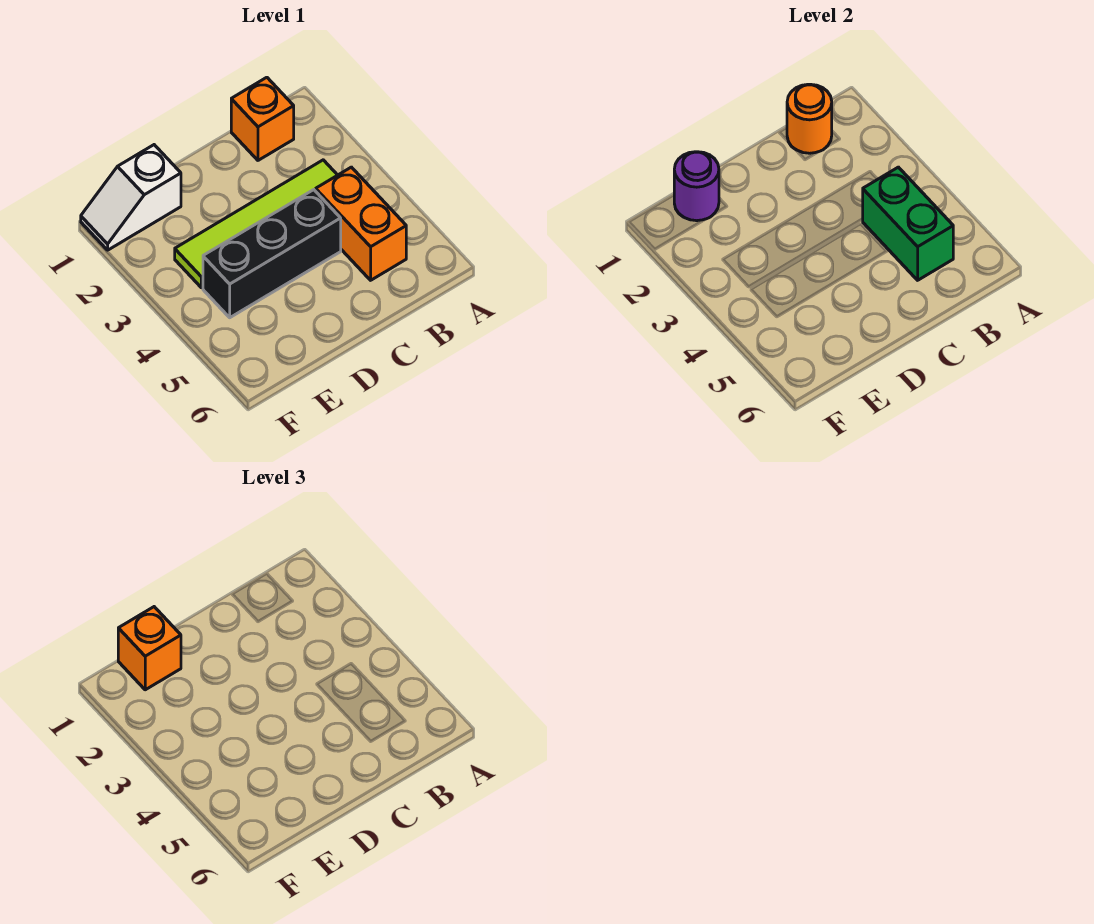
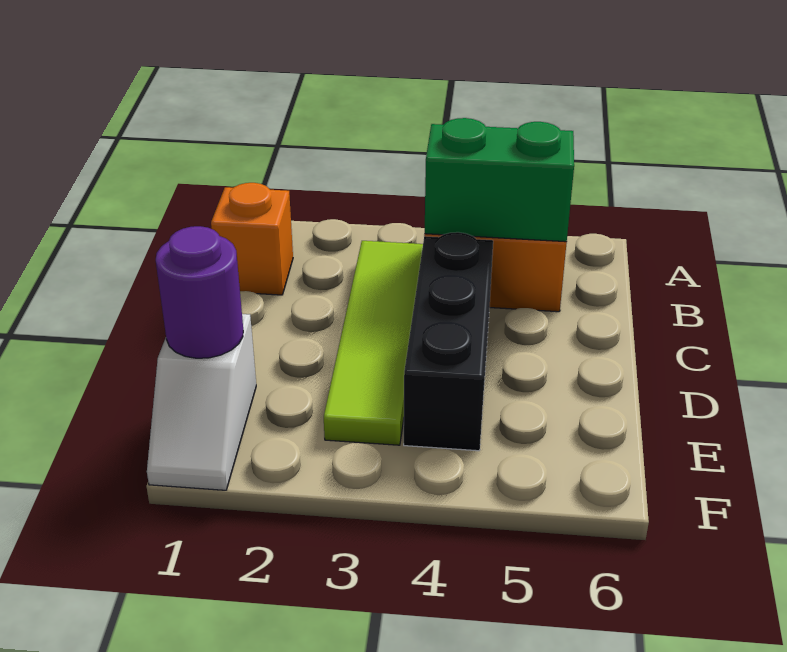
orange round brick B1 level 2 -> none
orange brick E1 level 3 -> none

